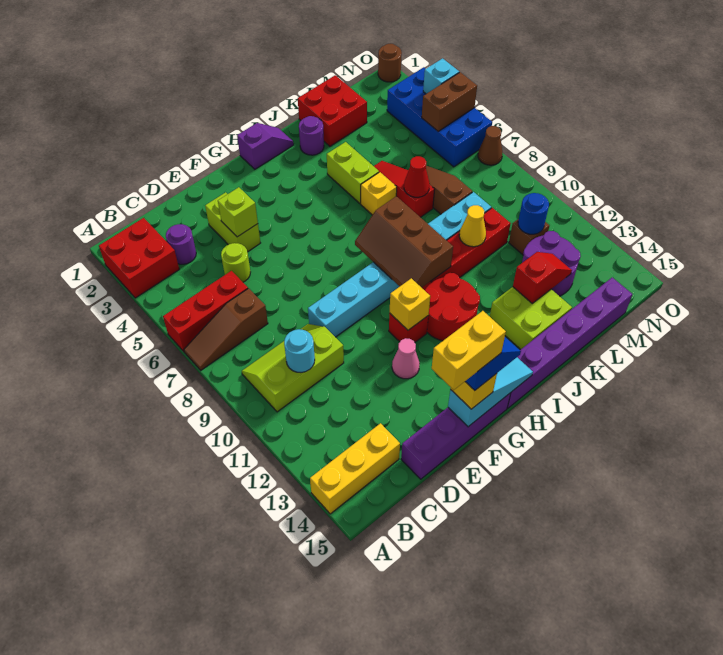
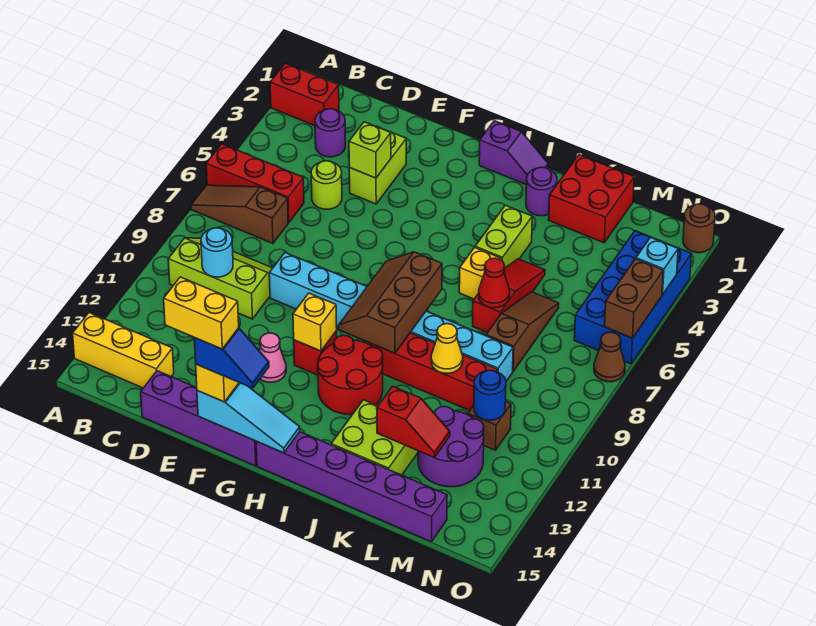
red brick A2:B3 level 1 -> red brick A2:B2 level 1
brown brick N5:O5 level 2 -> brown brick O5:O6 level 2

